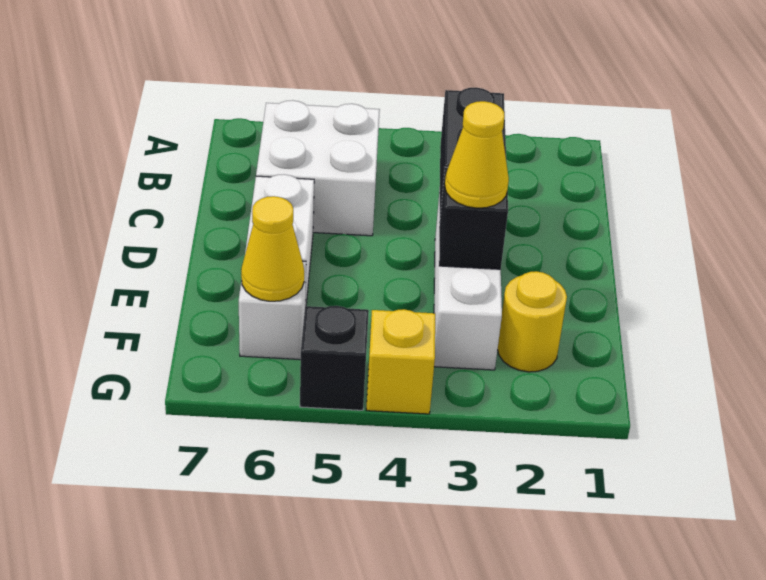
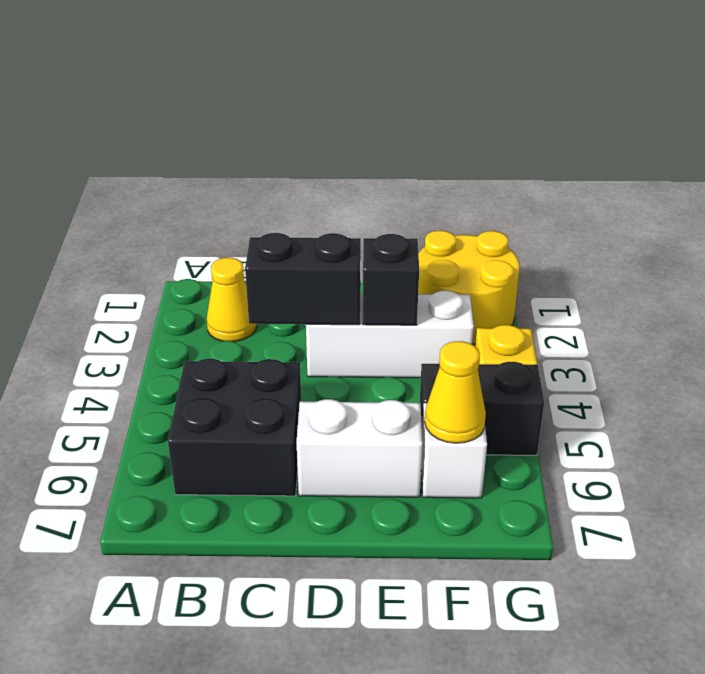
white brick B5:C6 level 1 -> black brick B5:C6 level 1
yellow cone E3 level 3 -> yellow cone B2 level 1
yellow round brick F2 level 1 -> yellow round brick F1:G2 level 1
black brick G5 level 1 -> black brick F5:G5 level 1

